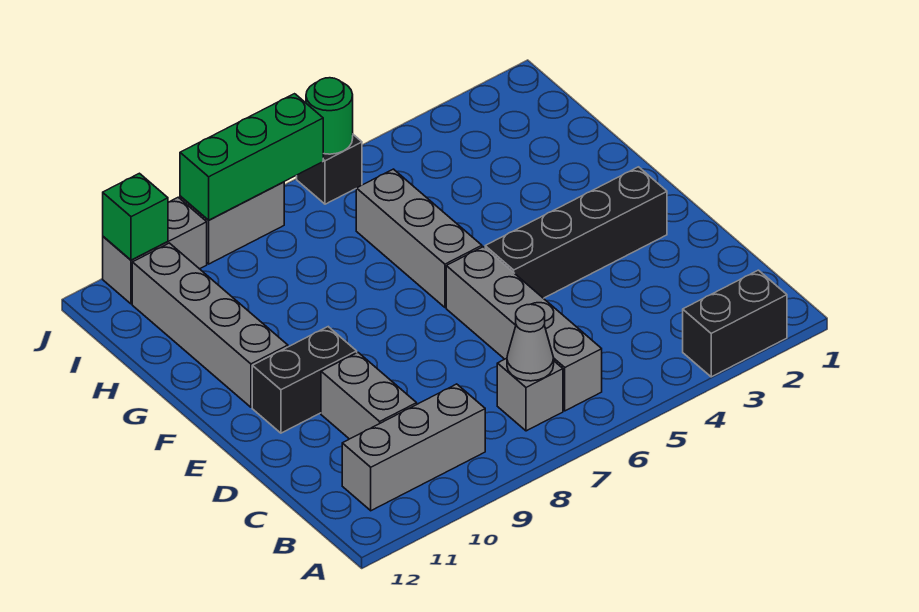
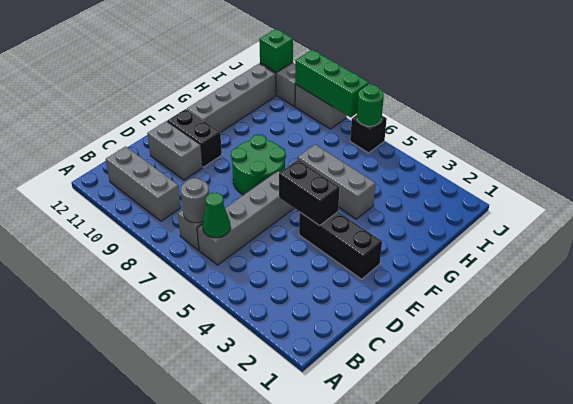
black brick A2:A3 level 1 -> black brick E4:E5 level 2
none -> green cone B6 level 2
grey cone B7 level 2 -> grey round brick B7 level 2
grey brick C10:D10 level 1 -> grey brick D10:D11 level 1
black brick E2:E5 level 1 -> black brick E2:E4 level 1
none -> green round brick E7:F8 level 1
grey brick F6:H6 level 1 -> grey brick G4:G6 level 1

